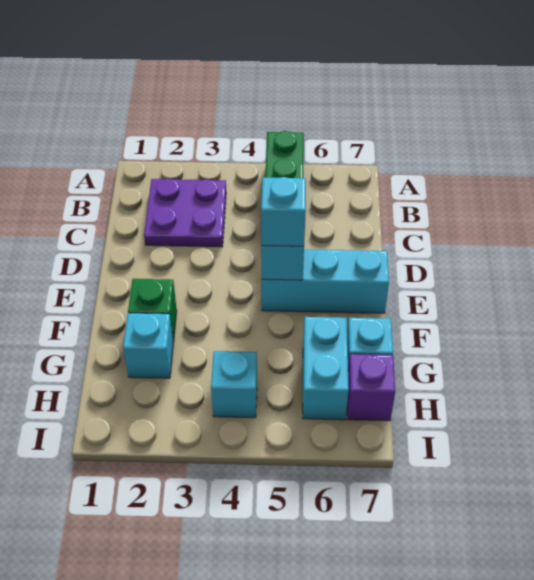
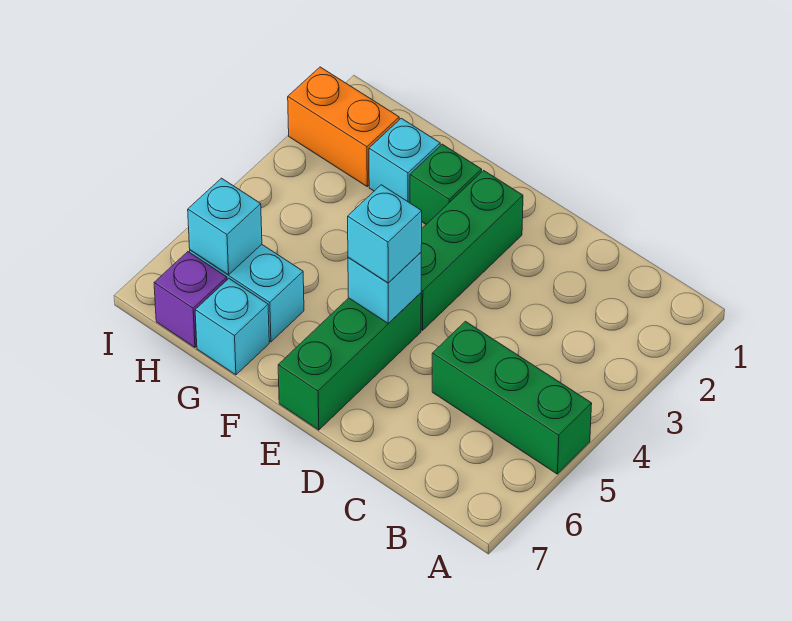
purple plate B2:C3 level 1 -> none
none -> green brick E2:E4 level 1
cyan brick E5:E7 level 1 -> green brick E5:E7 level 1
none -> orange brick H2:I2 level 1
cyan brick H4 level 1 -> cyan brick H6 level 2

